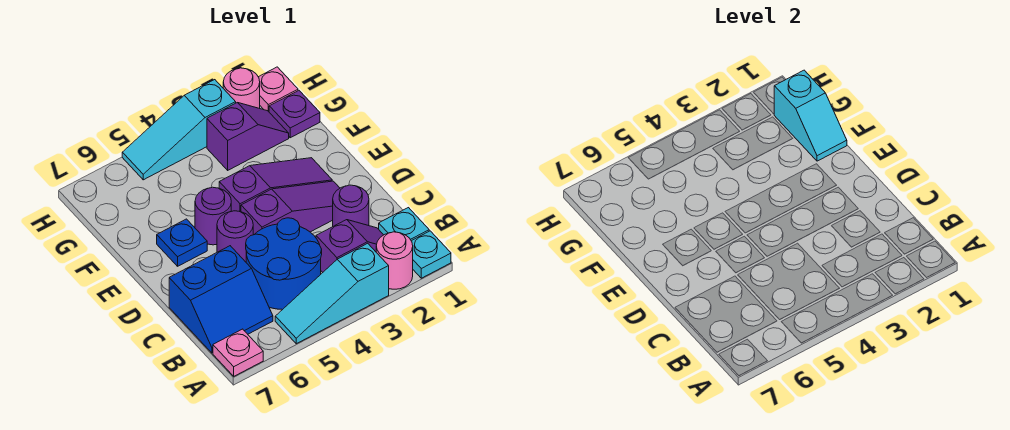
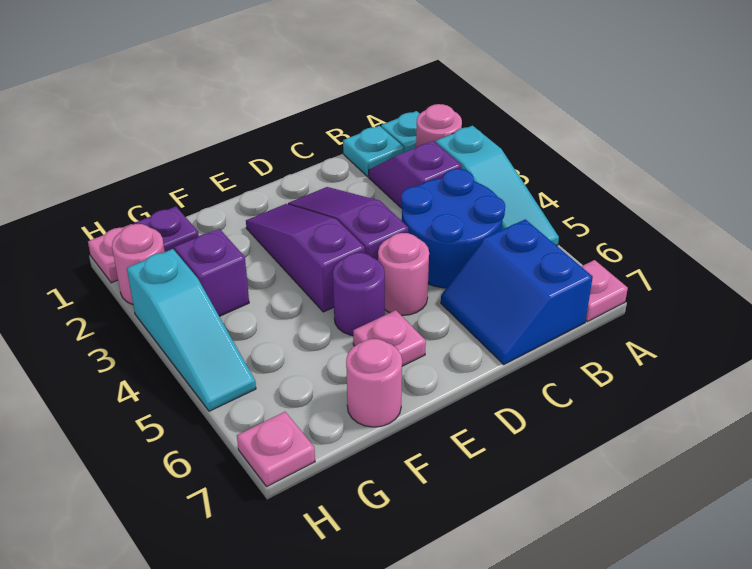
blue slope B6:C7 level 1 top C -> blue slope B6:C7 level 1 top B
purple round brick C2 level 1 -> none
purple round brick D5 level 1 -> pink round brick D5 level 1
blue plate E6 level 1 -> pink plate E6 level 1
cyan slope F1:G1 level 2 top G -> none
none -> pink round brick F7 level 1
none -> pink plate H7 level 1

